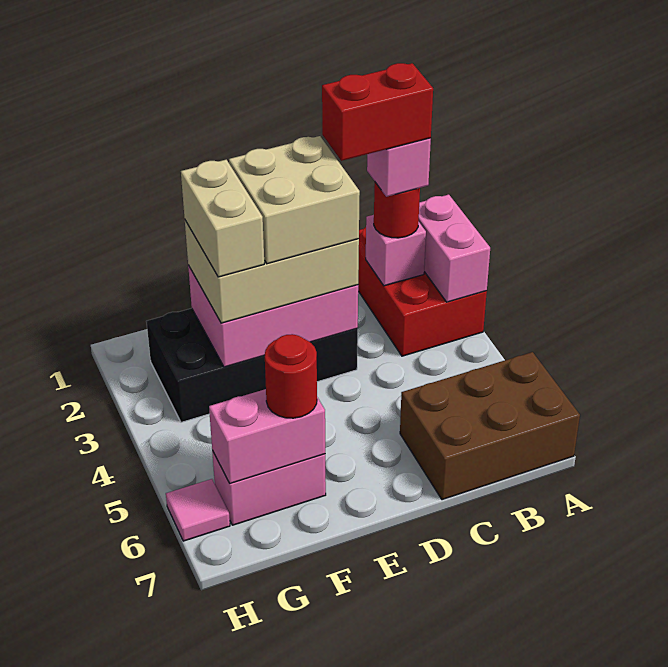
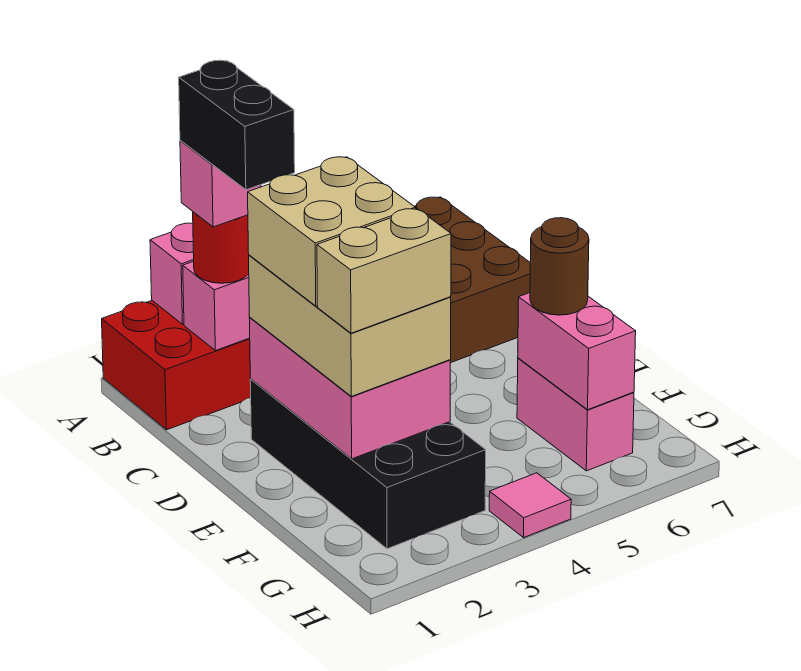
red brick B2:C2 level 5 -> black brick B2:C2 level 5
red round brick F6 level 3 -> brown round brick F6 level 3
pink tile H6 level 1 -> pink tile H4 level 1

